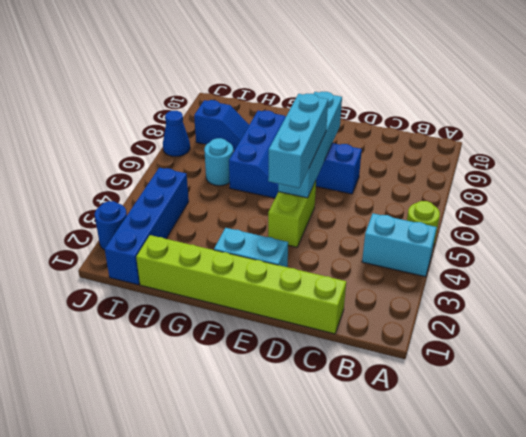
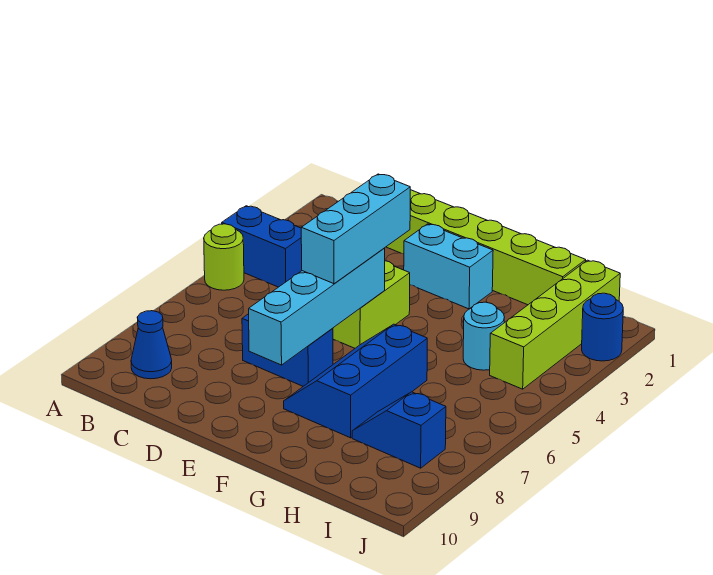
cyan brick A4:B4 level 1 -> blue brick A4:B4 level 1
cyan round brick H6 level 1 -> cyan round brick H4 level 1
blue brick I1:I4 level 1 -> lime brick I1:I4 level 1
blue cone J7 level 1 -> blue cone B9 level 1

